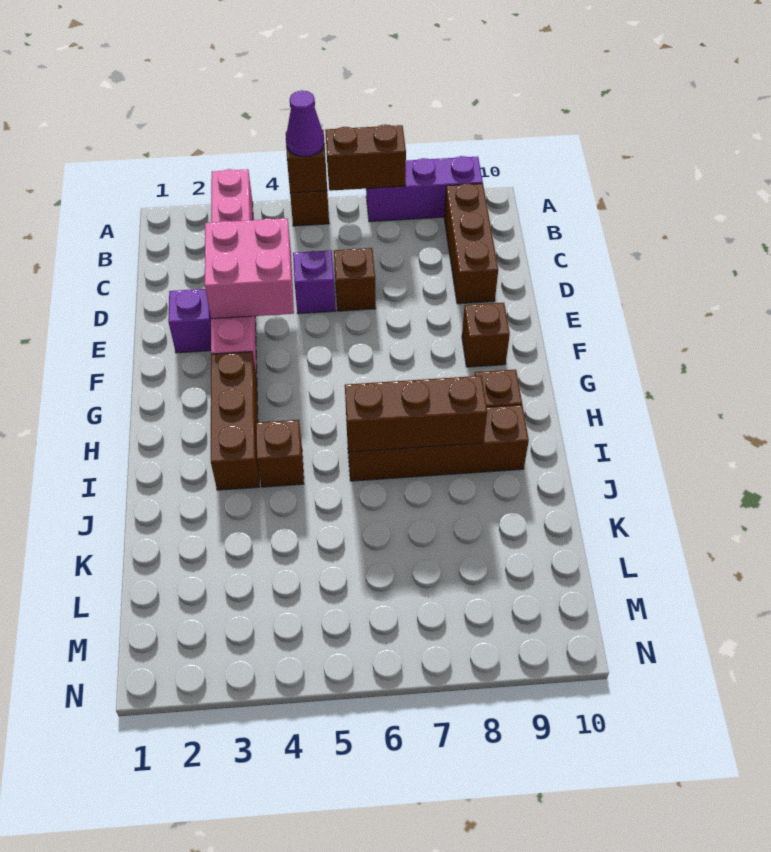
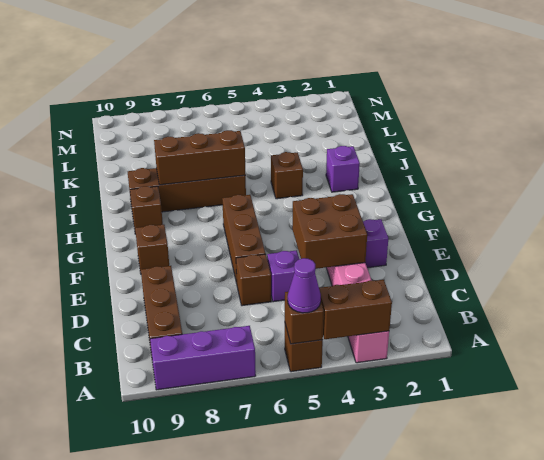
brown brick A6:A7 level 2 -> brown brick A3:A4 level 2
pink brick D3:E4 level 2 -> brown brick D3:E4 level 2
brown brick G3:I3 level 1 -> brown brick E6:G6 level 1
none -> purple brick I2 level 1

